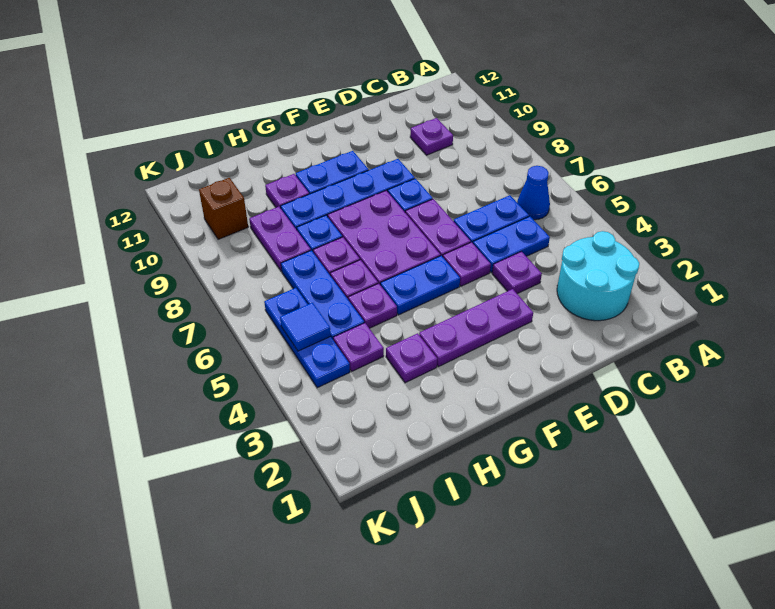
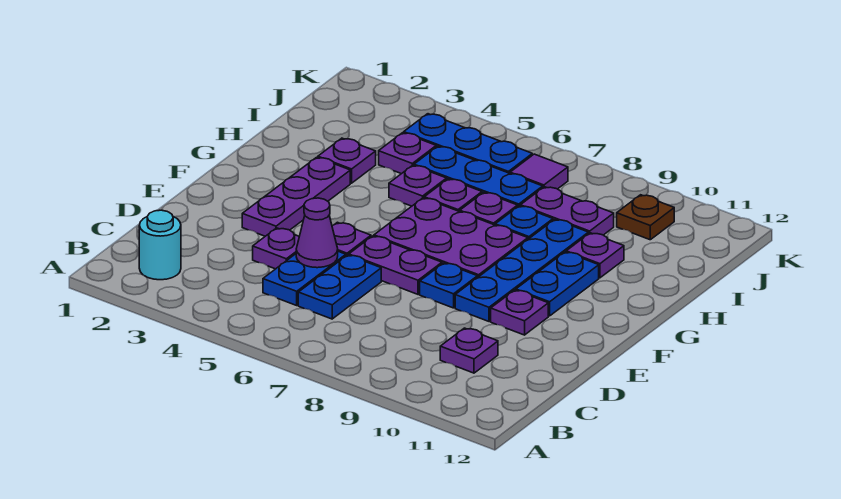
cyan round brick B2:C3 level 1 -> cyan round brick B2 level 1
blue cone B6 level 1 -> none
none -> purple cone D5 level 2
none -> purple plate E10 level 1
blue plate F5:G5 level 1 -> none
blue tile J5 level 2 -> none
none -> purple tile J7 level 1
brown brick J10 level 1 -> brown plate J10 level 1

